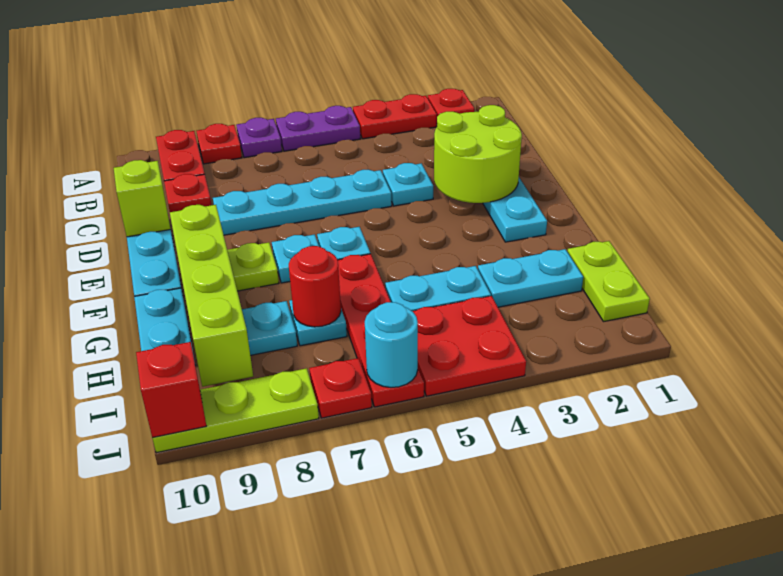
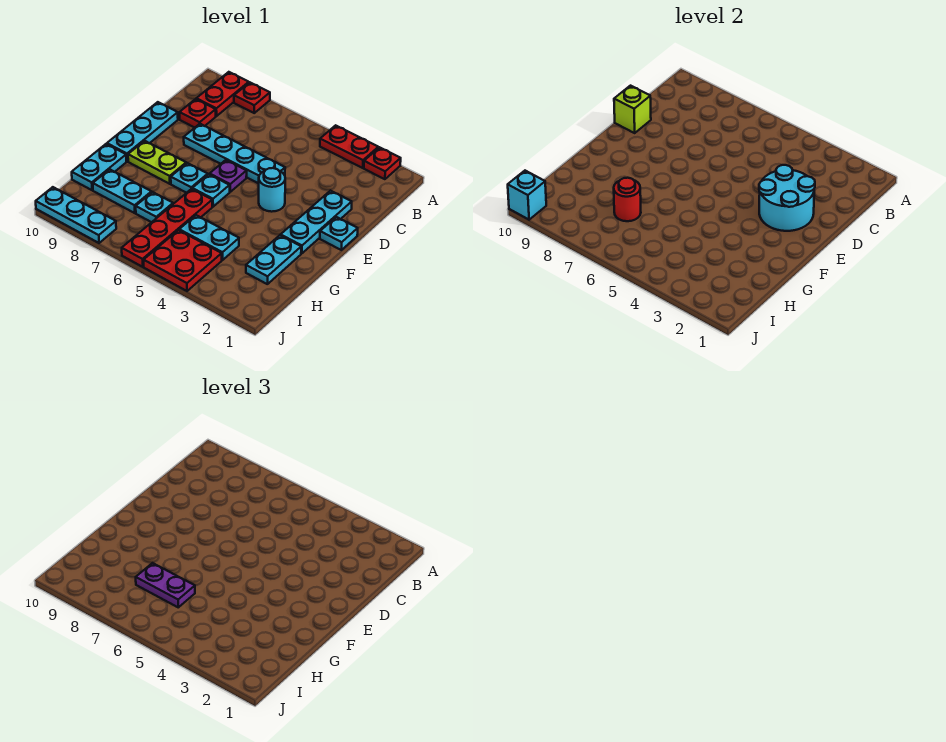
purple plate A5:A6 level 1 -> purple plate H6:H7 level 3
purple plate A7 level 1 -> purple plate E6 level 1
lime round brick D2:E3 level 2 -> cyan round brick D2:E3 level 2
cyan plate D4 level 1 -> cyan plate E1 level 1
lime brick F9:I9 level 2 -> none
lime plate H1:I1 level 1 -> none
cyan plate H2:H3 level 1 -> cyan plate G2:H2 level 1
cyan round brick J6 level 2 -> cyan round brick E4 level 1
red plate J7 level 1 -> none
lime plate J8:J10 level 1 -> cyan plate J8:J10 level 1
red brick J10 level 2 -> cyan brick J10 level 2

